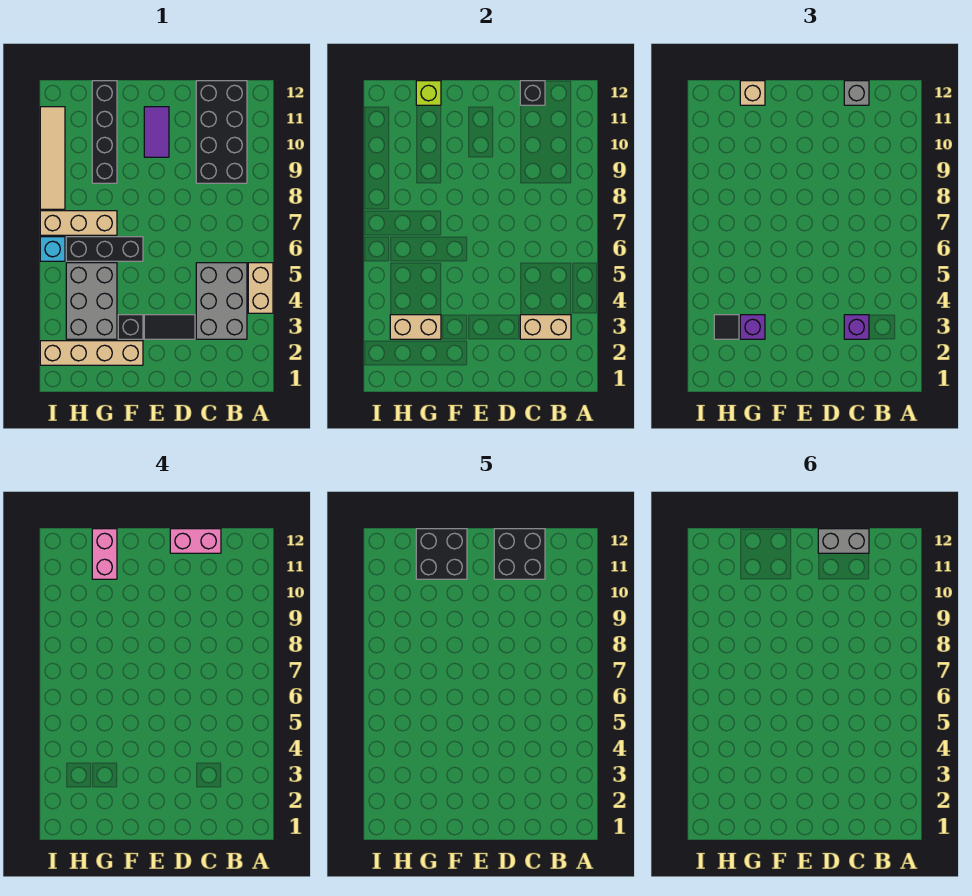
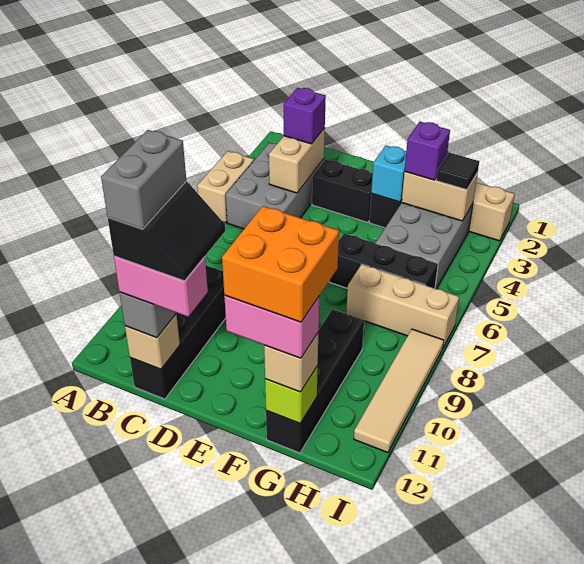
tan brick B3:C3 level 2 -> tan brick C3:C4 level 2
black brick B9:C12 level 1 -> black brick C9:C12 level 1
black brick C11:D12 level 5 -> black slope C11:D12 level 5 top C
black brick C12 level 2 -> tan brick C12 level 2
grey brick C12:D12 level 6 -> grey brick C11:C12 level 6
black tile D3:E3 level 1 -> black brick D3:E3 level 1
purple tile E10:E11 level 1 -> none
black brick F11:G12 level 5 -> orange brick F11:G12 level 5
pink brick G11:G12 level 4 -> pink brick F12:G12 level 4
cyan brick I6 level 1 -> cyan brick F3 level 2

